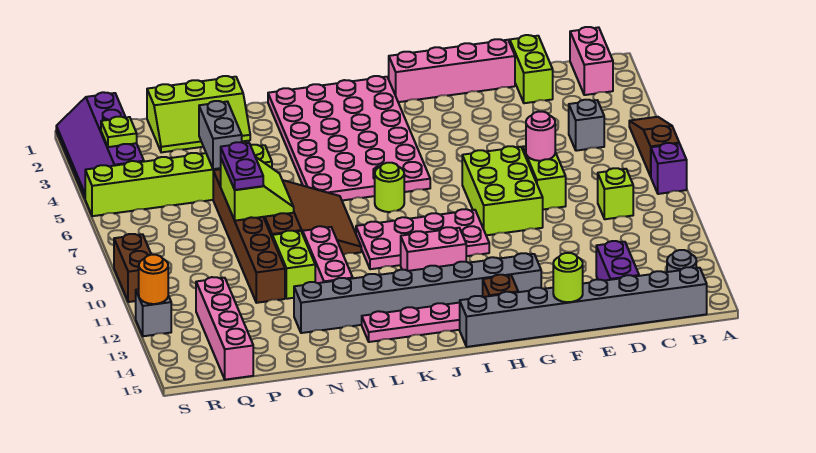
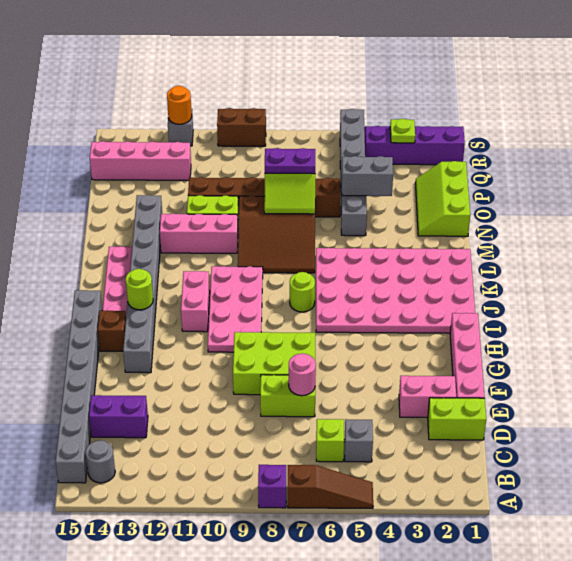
pink brick B1:B2 level 1 -> pink brick E2:E3 level 1
lime brick C9 level 1 -> lime brick C6 level 1
lime round brick F15 level 2 -> lime round brick I13 level 2
lime brick N5:S5 level 1 -> grey brick N5:S5 level 1

